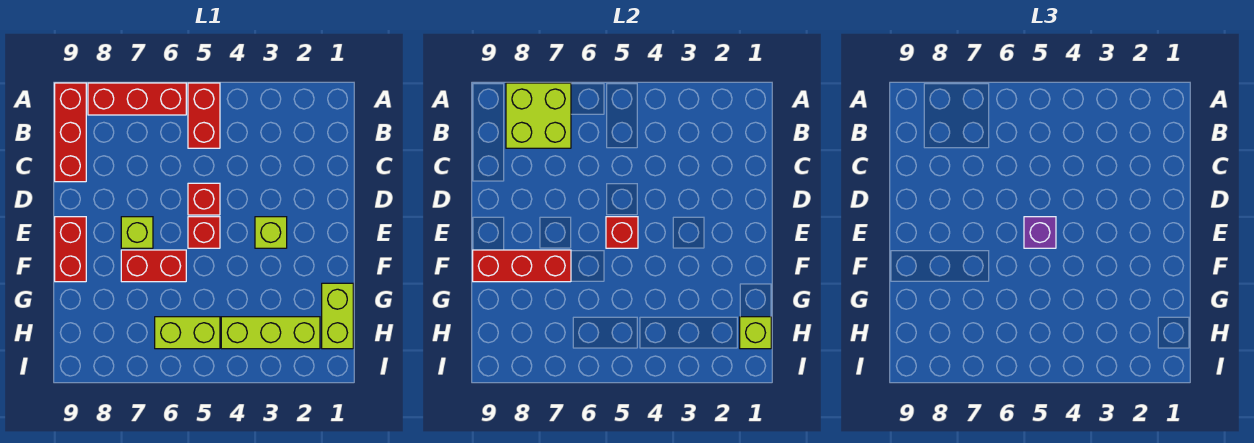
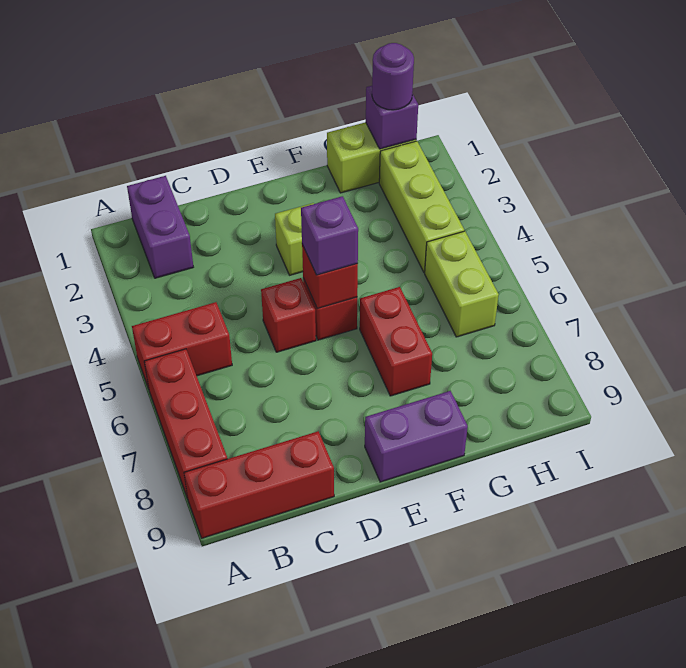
lime brick A7:B8 level 2 -> none
none -> purple brick B1:B2 level 1
lime brick E7 level 1 -> none
red brick E9:F9 level 1 -> purple brick E9:F9 level 1
red brick F7:F9 level 2 -> none
lime brick H1 level 2 -> purple brick H1 level 2
none -> purple round brick H1 level 3

